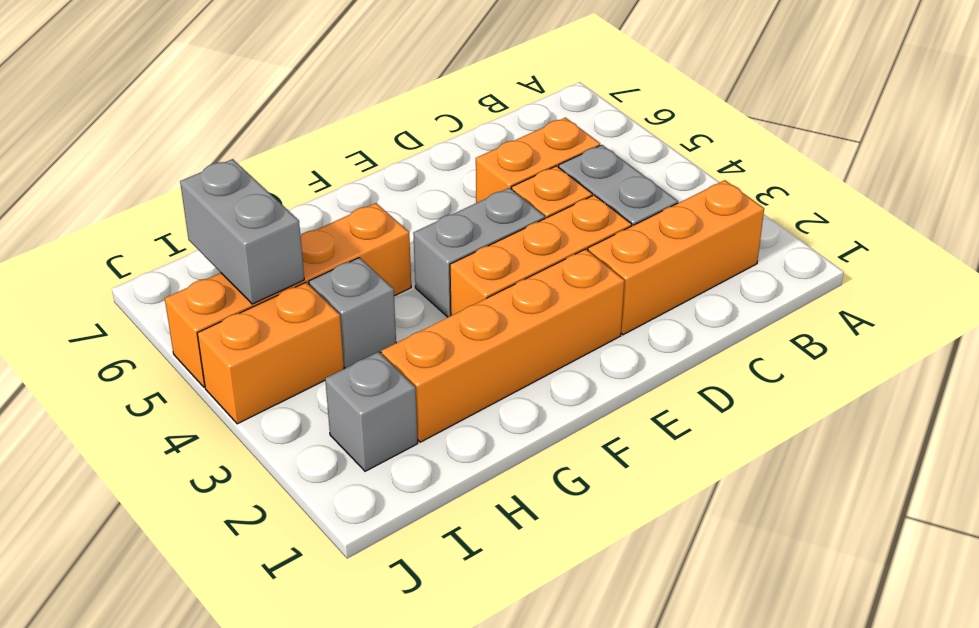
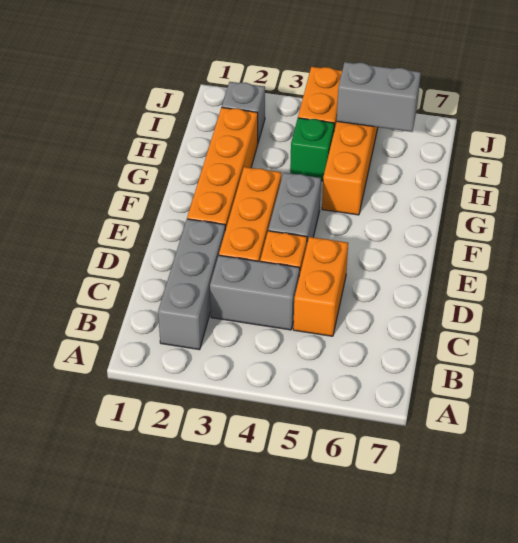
orange brick B2:D2 level 1 -> grey brick B2:D2 level 1
grey brick H4 level 1 -> green brick H4 level 1

